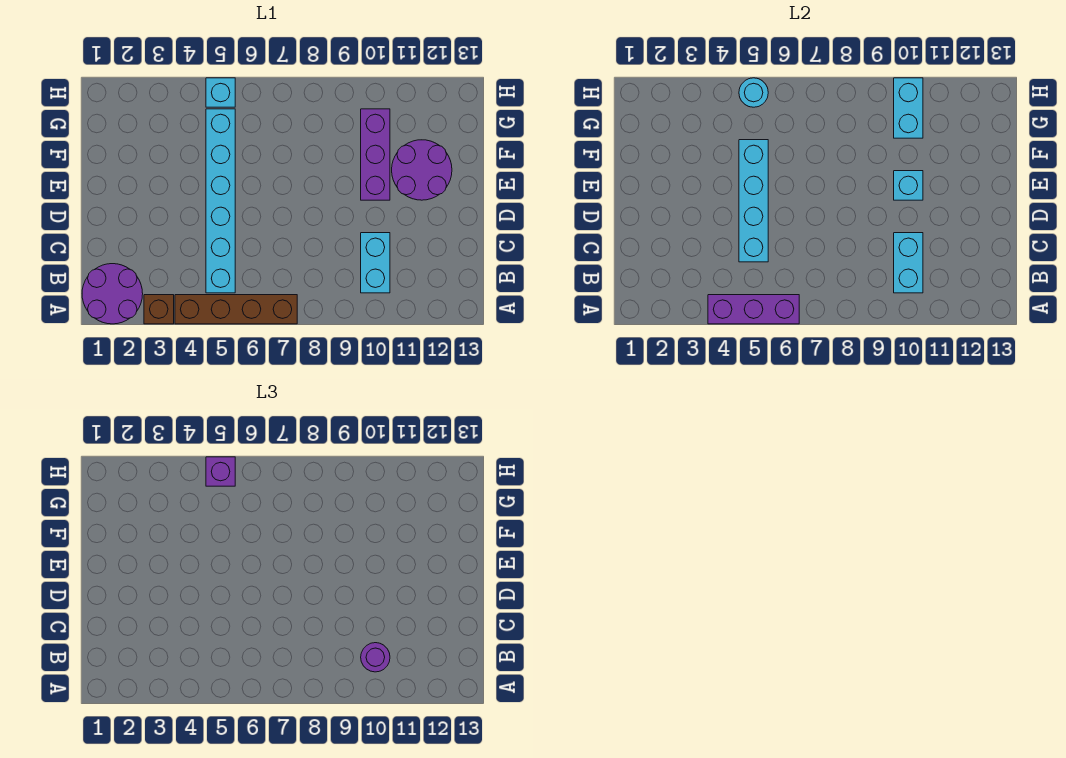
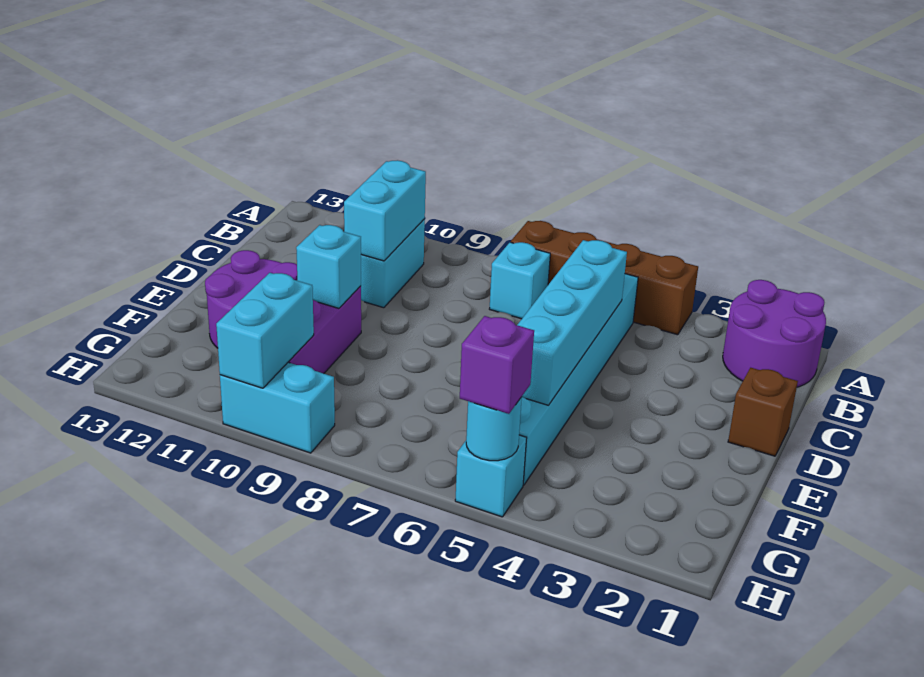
brown brick A3 level 1 -> brown brick D1 level 1
purple brick A4:A6 level 2 -> none
none -> cyan brick B7 level 1
purple round brick B10 level 3 -> none
none -> cyan brick H9:H10 level 1

